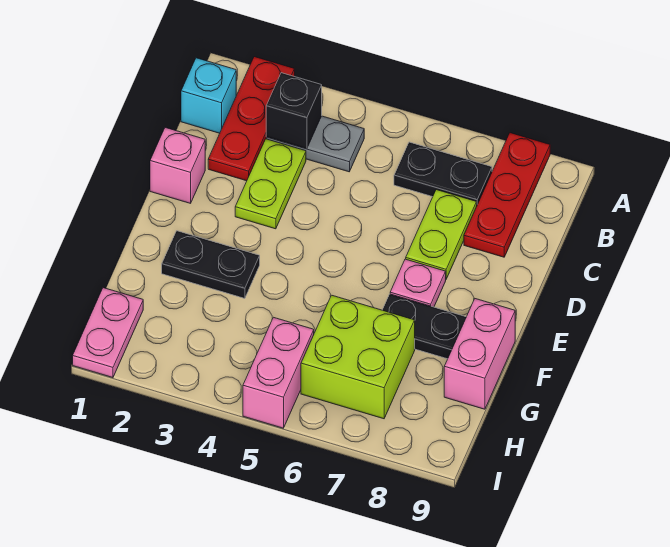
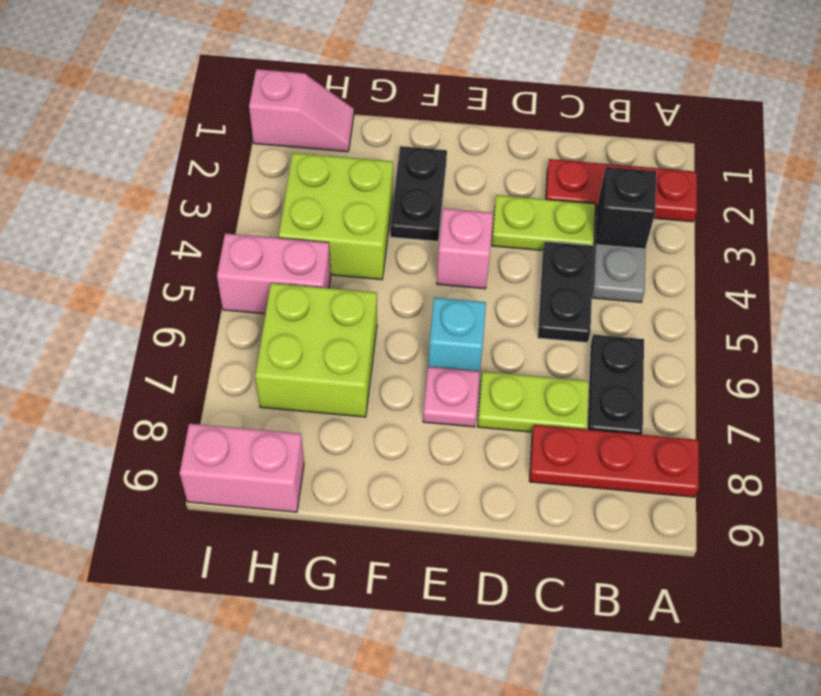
cyan brick B1 level 1 -> cyan brick E6 level 1
pink brick D1 level 1 -> pink brick E4 level 1
black plate F7:F8 level 1 -> black plate C4:C5 level 1
pink brick F9:G9 level 1 -> pink brick H9:I9 level 1
none -> lime brick G3:H4 level 1
pink plate H1:I1 level 1 -> pink slope H1:I1 level 1 top I

